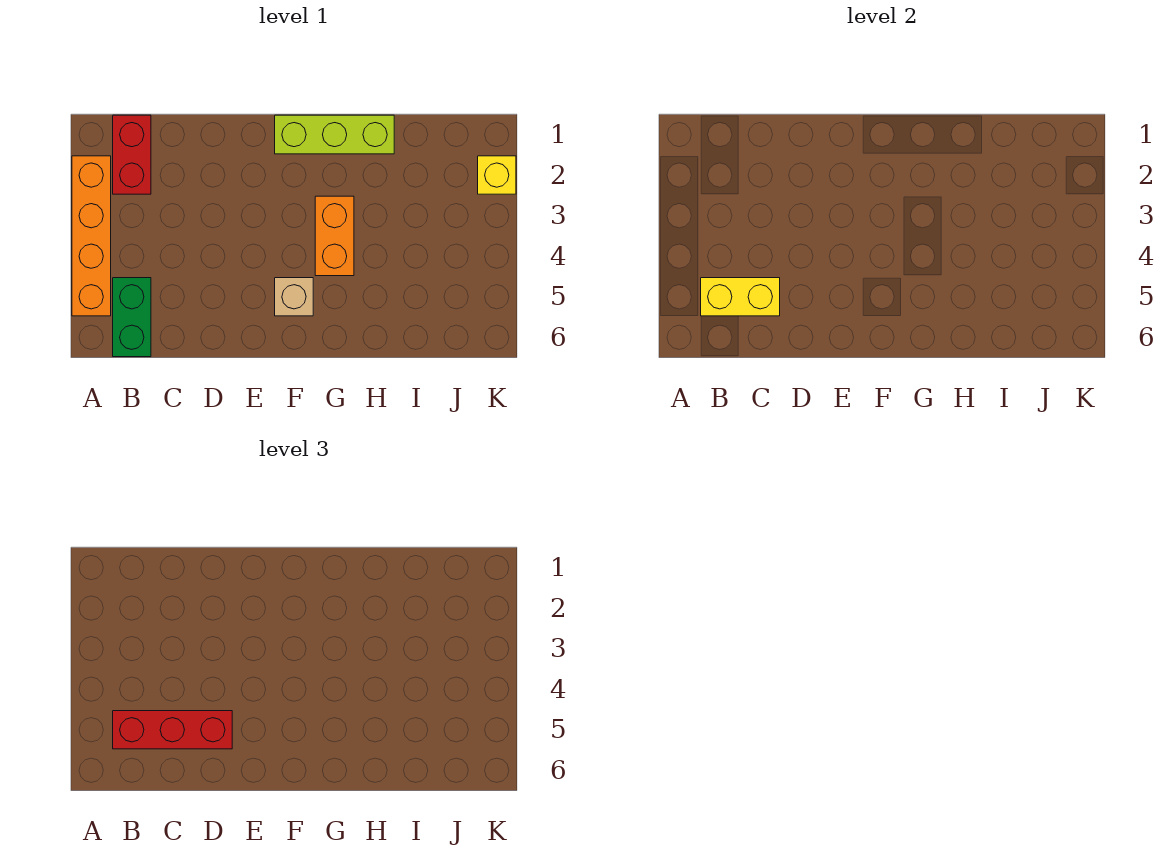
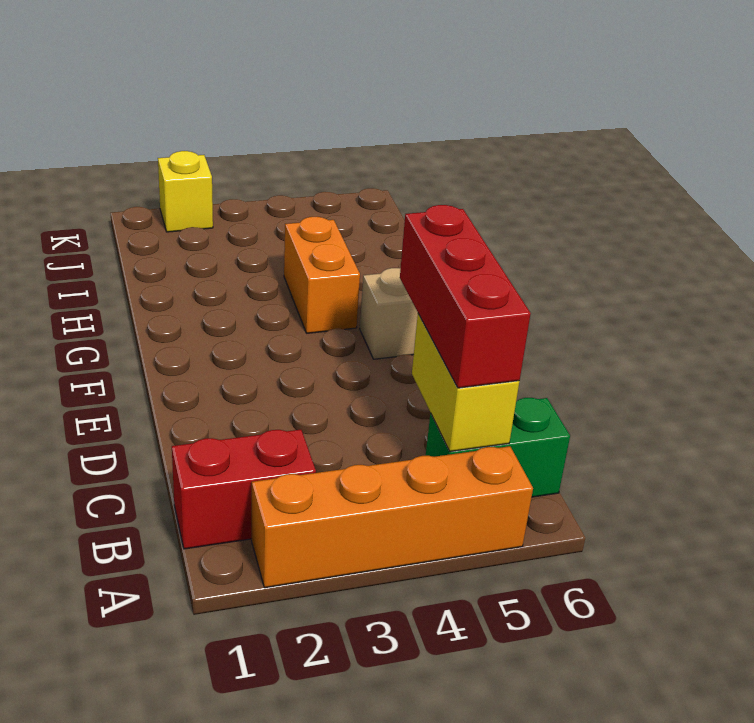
lime brick F1:H1 level 1 -> none
orange brick G3:G4 level 1 -> orange brick G4:H4 level 1

